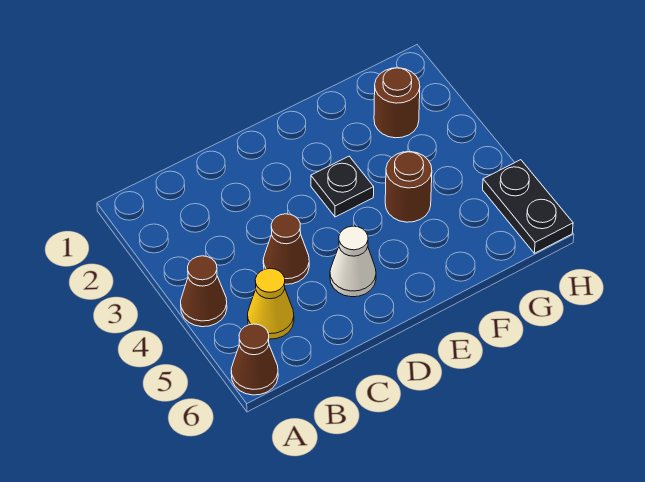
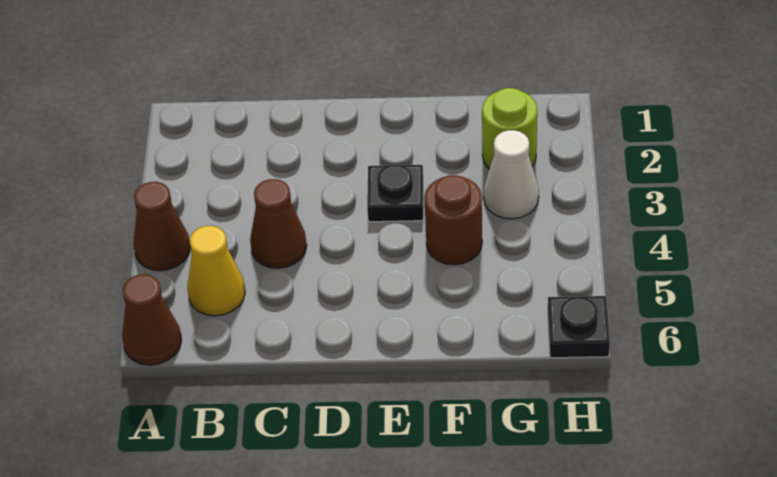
white cone D5 level 1 -> white cone G3 level 1
brown round brick G2 level 1 -> lime round brick G2 level 1
black plate H5:H6 level 1 -> black plate H6 level 1

